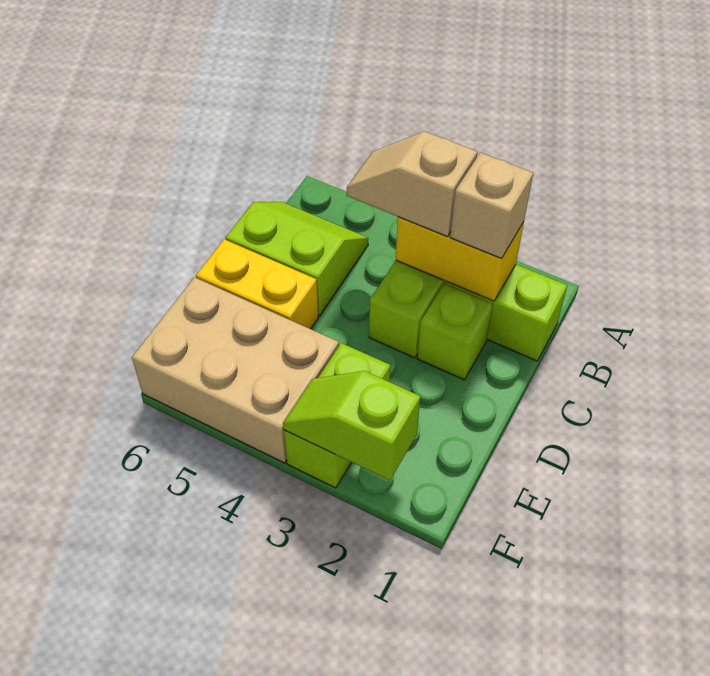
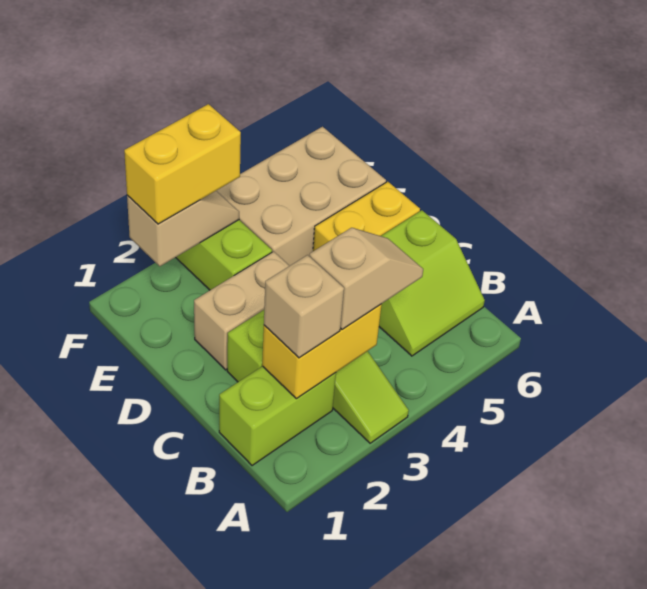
none -> tan brick D2:D3 level 1
lime slope F2:F3 level 2 top 2 -> tan slope F2:F3 level 2 top 2
none -> yellow brick F2:F3 level 3

